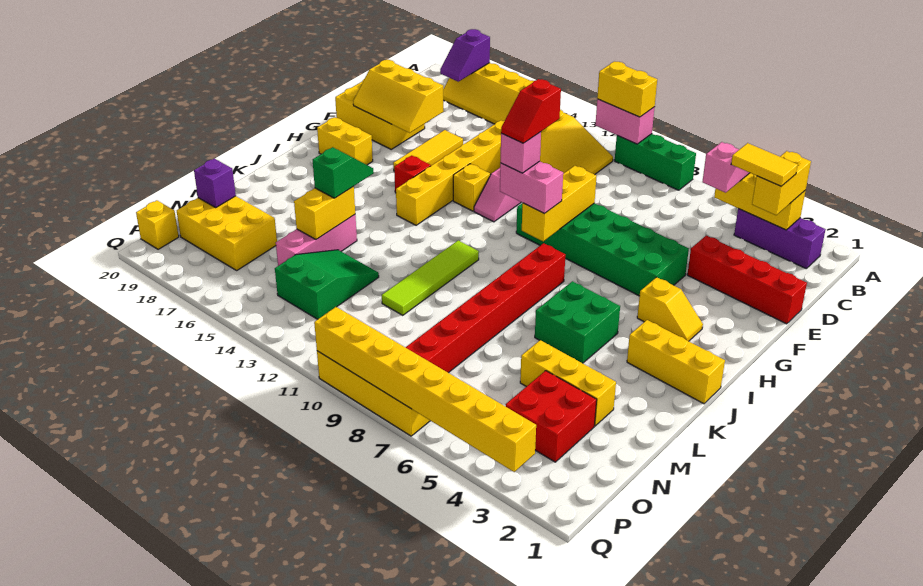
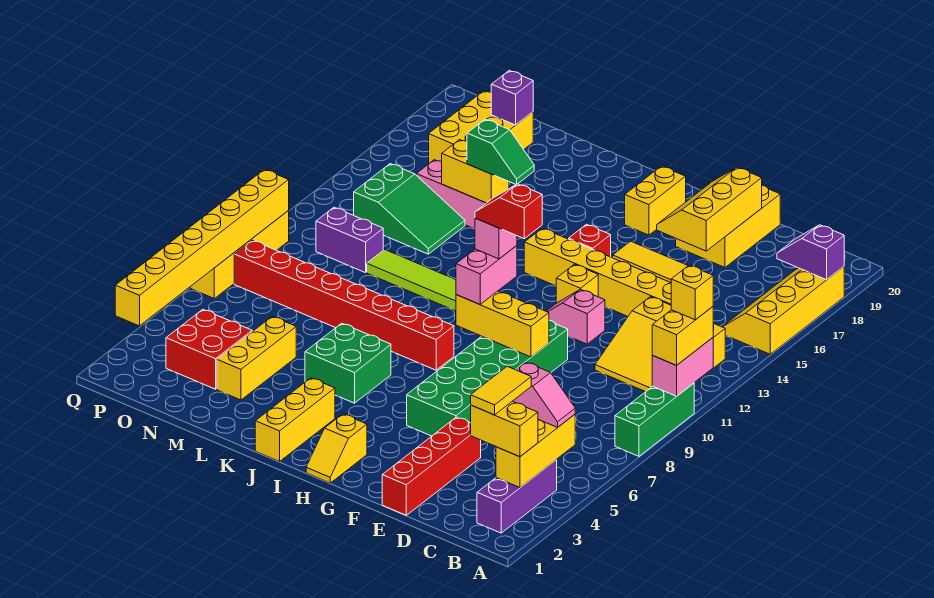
yellow slope H3:H4 level 1 top 4 -> yellow slope H1:H2 level 1 top 2
none -> purple brick N11:O11 level 1
yellow brick P20 level 1 -> yellow brick A11 level 4

